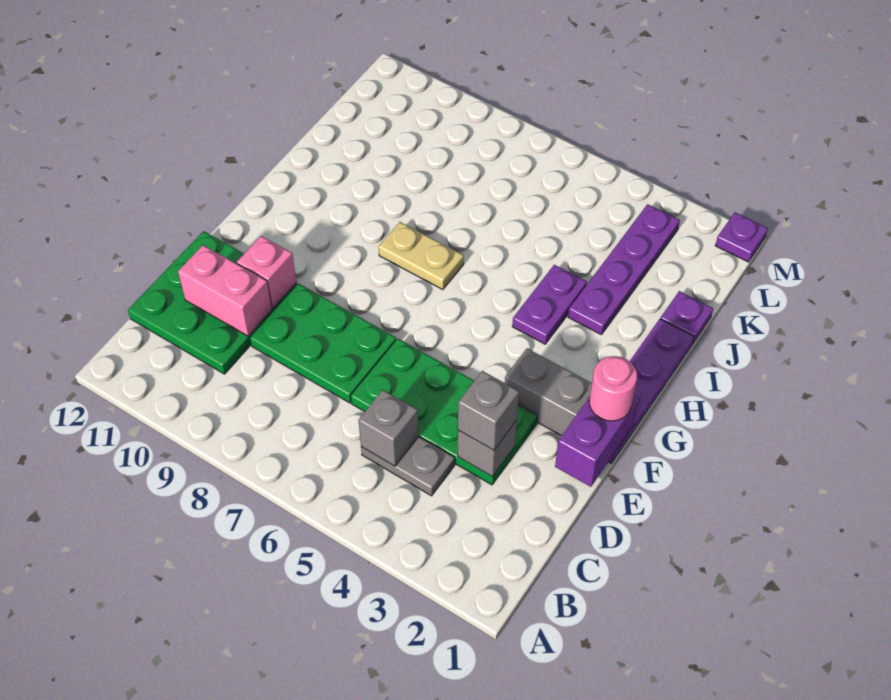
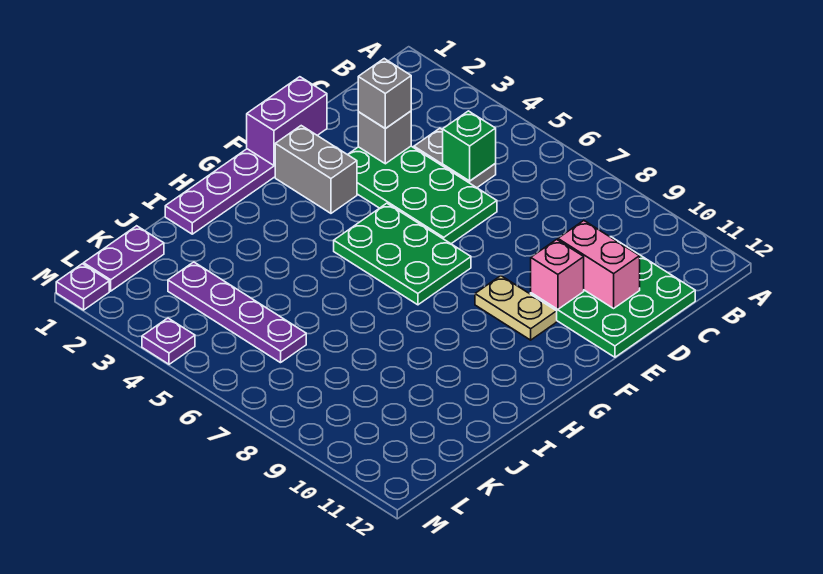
grey brick C5 level 2 -> green brick C5 level 2
green plate D7:E9 level 1 -> green plate F5:G7 level 1
pink round brick F1 level 3 -> none
purple plate H4:I4 level 1 -> purple plate K1:L1 level 1
tan plate H7:H8 level 1 -> tan plate F9:F10 level 1
purple plate I3:L3 level 1 -> purple plate K3:K6 level 1
purple plate J1 level 1 -> purple plate M4 level 1

